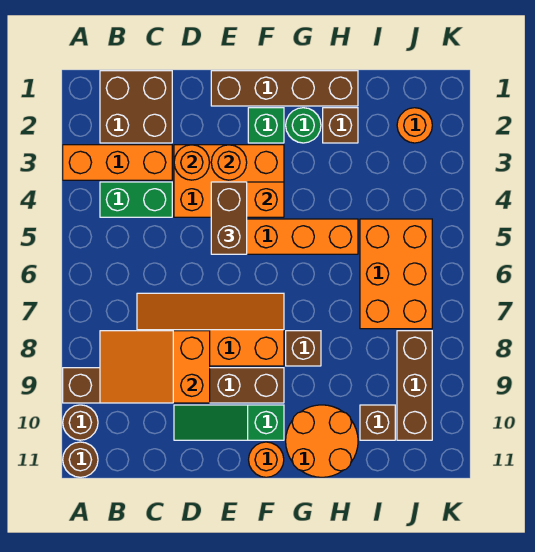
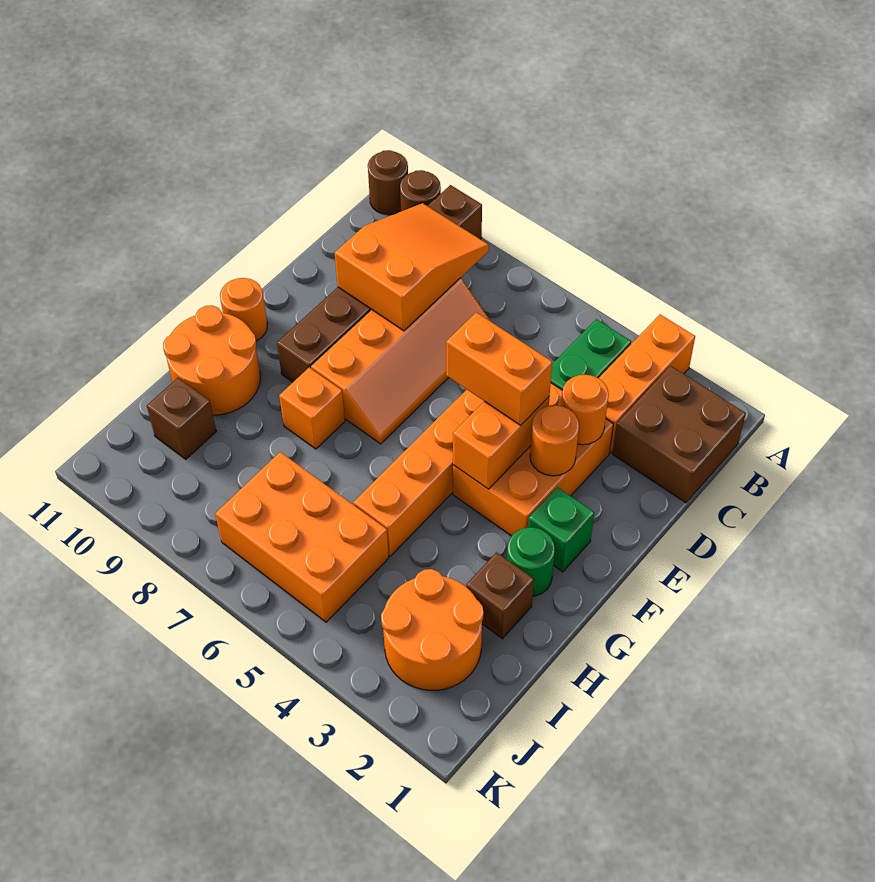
green slope D10:F10 level 1 top F -> none
brown brick E1:H1 level 1 -> none
brown brick E4:E5 level 3 -> orange brick E4:E5 level 3
brown brick G8 level 1 -> orange brick G8 level 1
orange round brick J2 level 1 -> orange round brick I2:J3 level 1
brown brick J8:J10 level 1 -> none

